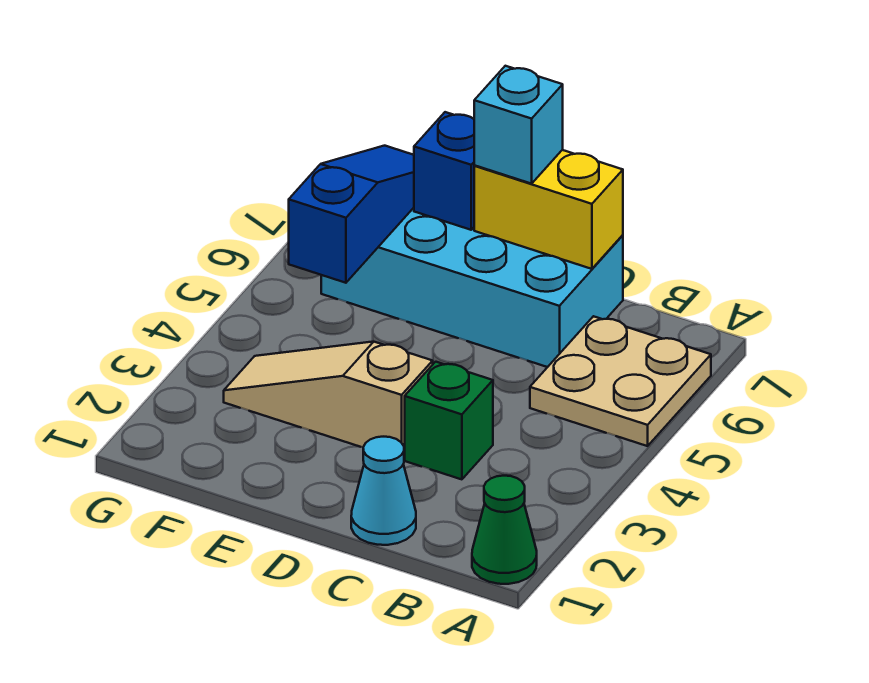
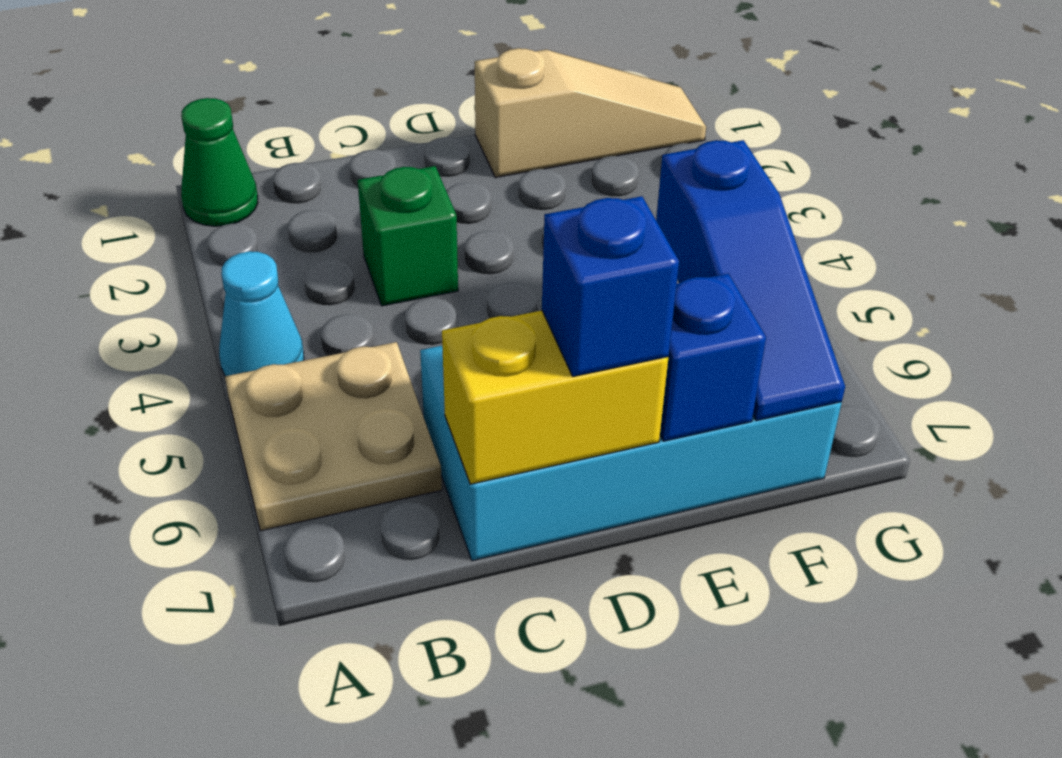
cyan cone C1 level 1 -> cyan cone A4 level 1
tan slope D3:F3 level 1 top D -> tan slope E1:G1 level 1 top E
cyan brick D7 level 3 -> blue brick D7 level 3

